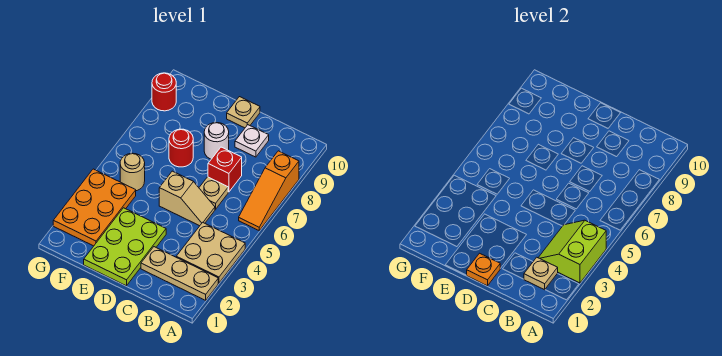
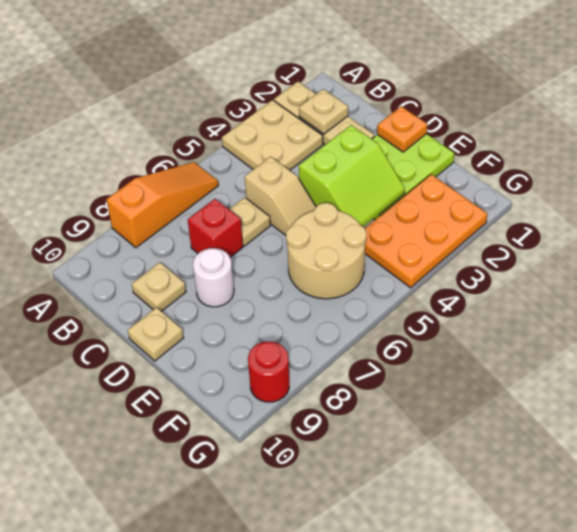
lime slope A3:B4 level 2 top A -> lime slope D3:E4 level 2 top D
tan slope C5:D5 level 1 top D -> tan slope C5:D5 level 1 top C
white plate C9 level 1 -> tan plate C9 level 1
red round brick E7 level 1 -> none
tan round brick F5 level 1 -> tan round brick E5:F6 level 1

